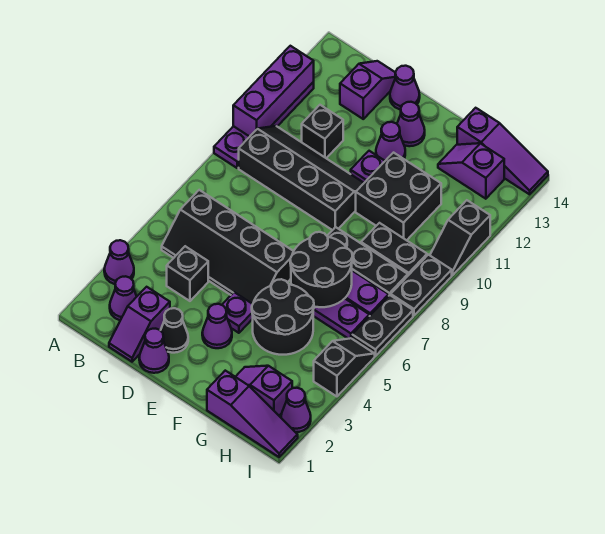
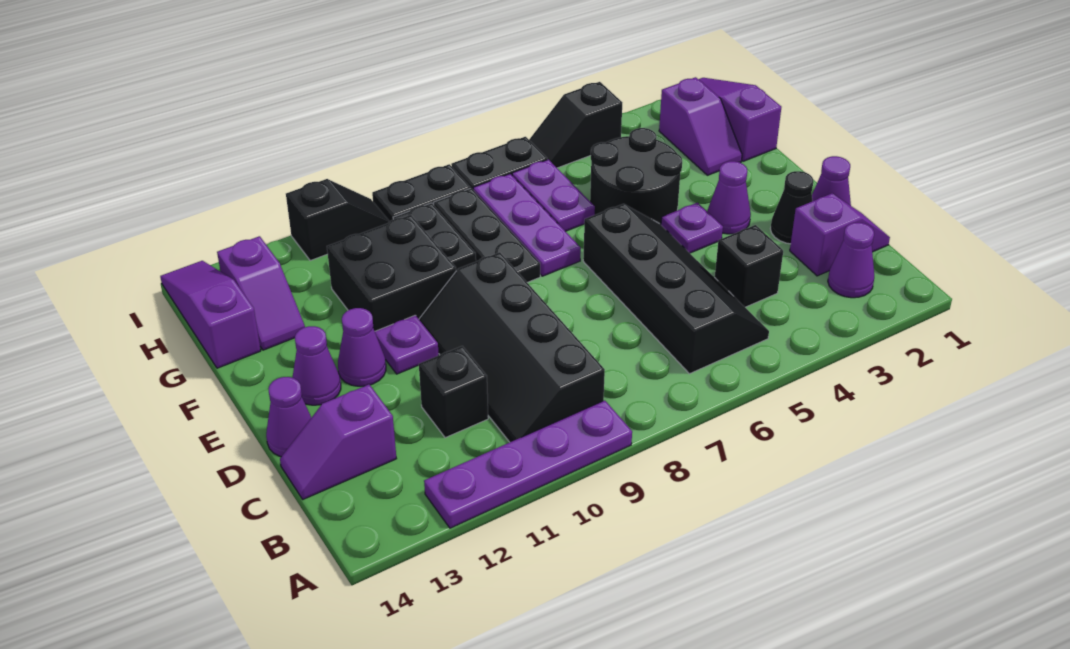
purple cone A3 level 1 -> none
purple brick A10:A12 level 2 -> none
black round brick F6:G7 level 2 -> none
purple cone I2 level 1 -> none

